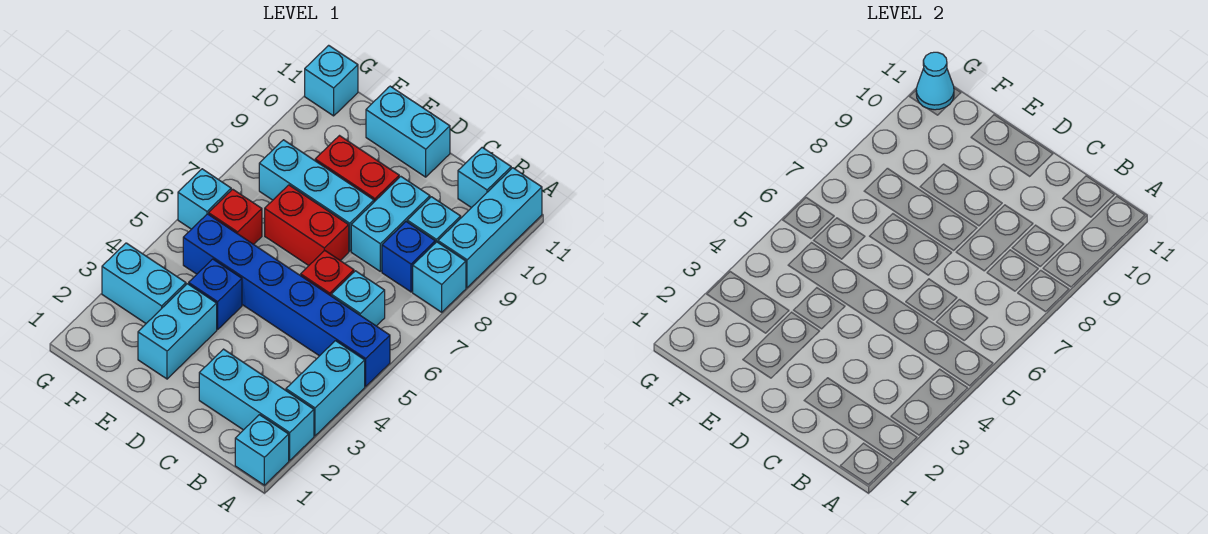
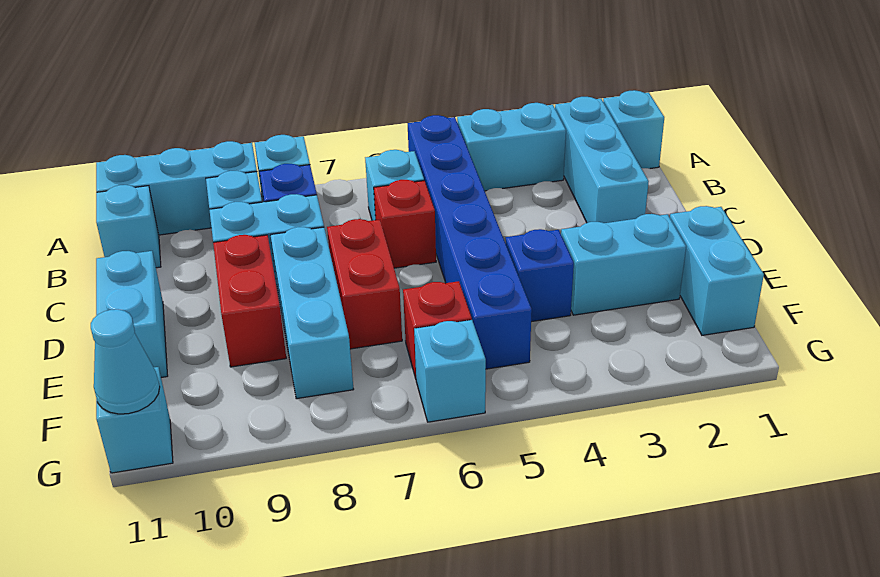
cyan brick F3:G3 level 1 -> cyan brick E1:F1 level 1

